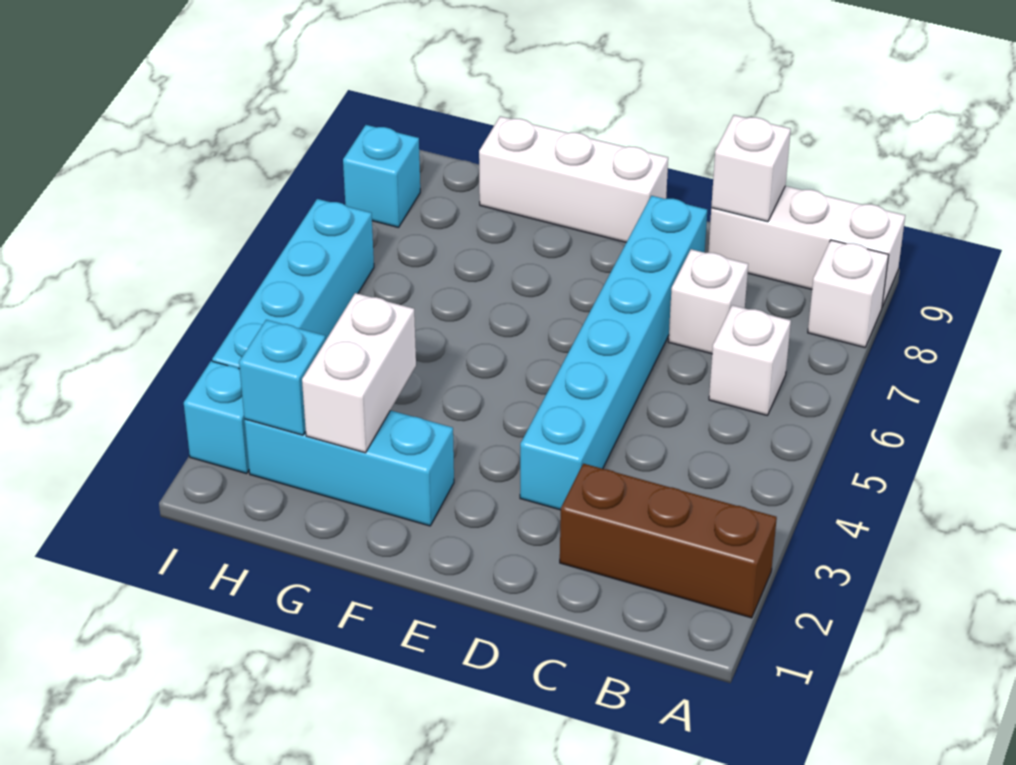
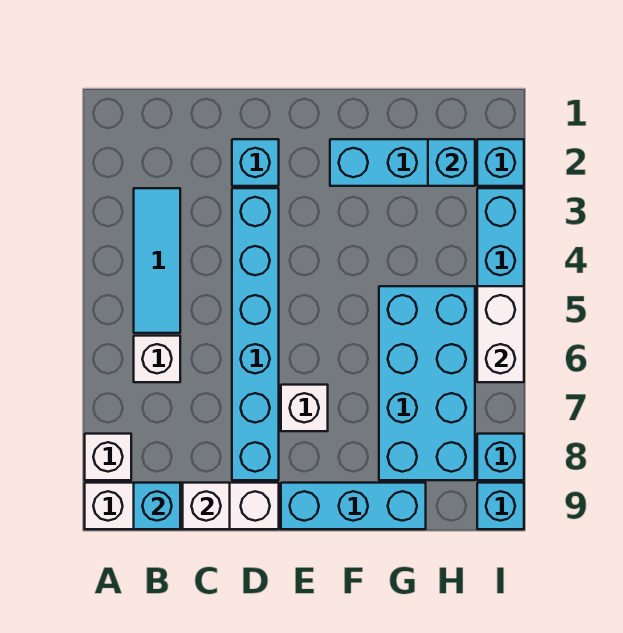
brown brick A2:C2 level 1 -> none
white brick A9:C9 level 1 -> white brick A9:D9 level 1
none -> cyan tile B3:B5 level 1
none -> cyan brick B9 level 2
white brick C7 level 1 -> white brick E7 level 1
none -> cyan brick D2 level 1
white brick E9:G9 level 1 -> cyan brick E9:G9 level 1
white brick G2:G3 level 2 -> white brick I5:I6 level 2
none -> cyan brick G5:H8 level 1
none -> cyan brick I9 level 1

